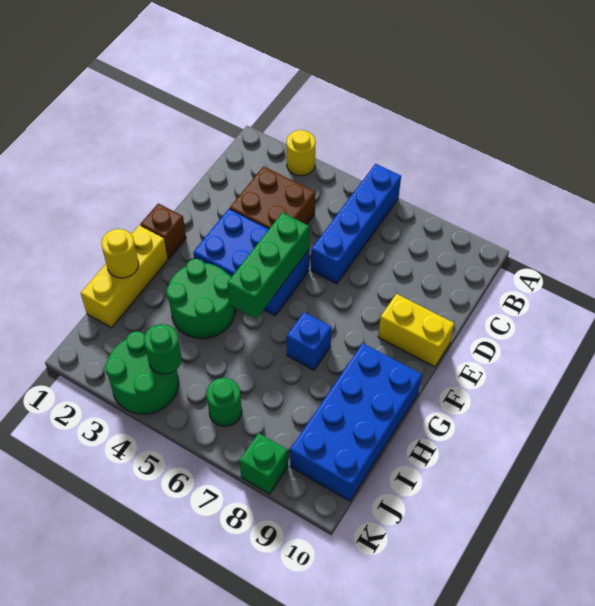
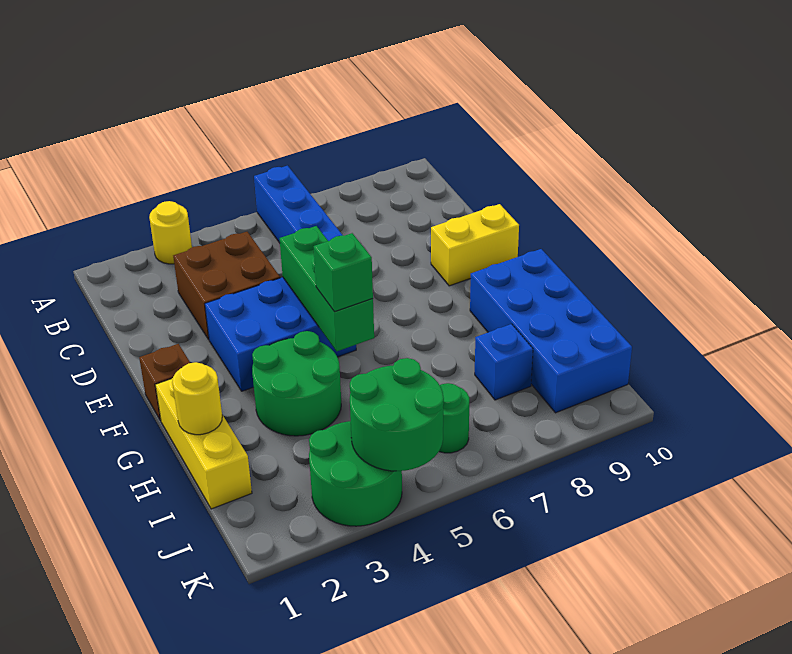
blue brick G7 level 1 -> blue brick I8 level 1
green round brick J4 level 2 -> green round brick J4:K5 level 2
green brick K8 level 1 -> green brick G5 level 3

